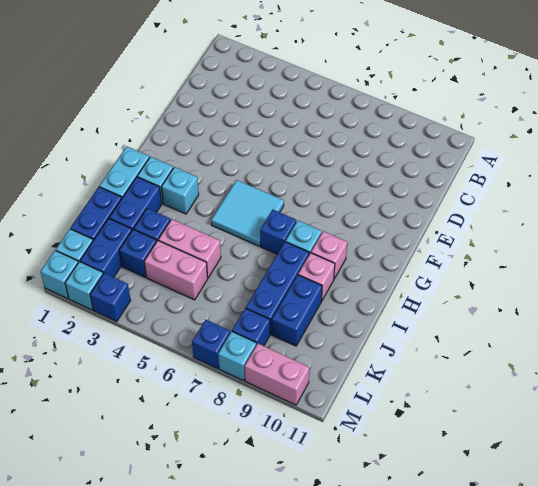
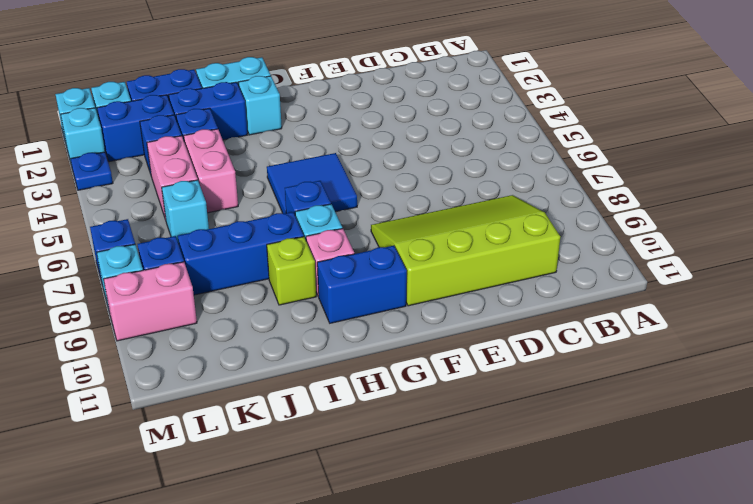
none -> lime slope C8:F10 level 1 top 10
cyan tile G5:H6 level 1 -> blue tile G5:H6 level 1
cyan brick H3 level 1 -> cyan brick K6 level 1
pink brick I9 level 1 -> lime brick I9 level 1
blue brick J9:K9 level 1 -> blue brick G10:H10 level 1
blue brick M3 level 1 -> blue plate M3 level 1
pink brick M9:M10 level 1 -> pink brick L9:M9 level 1

